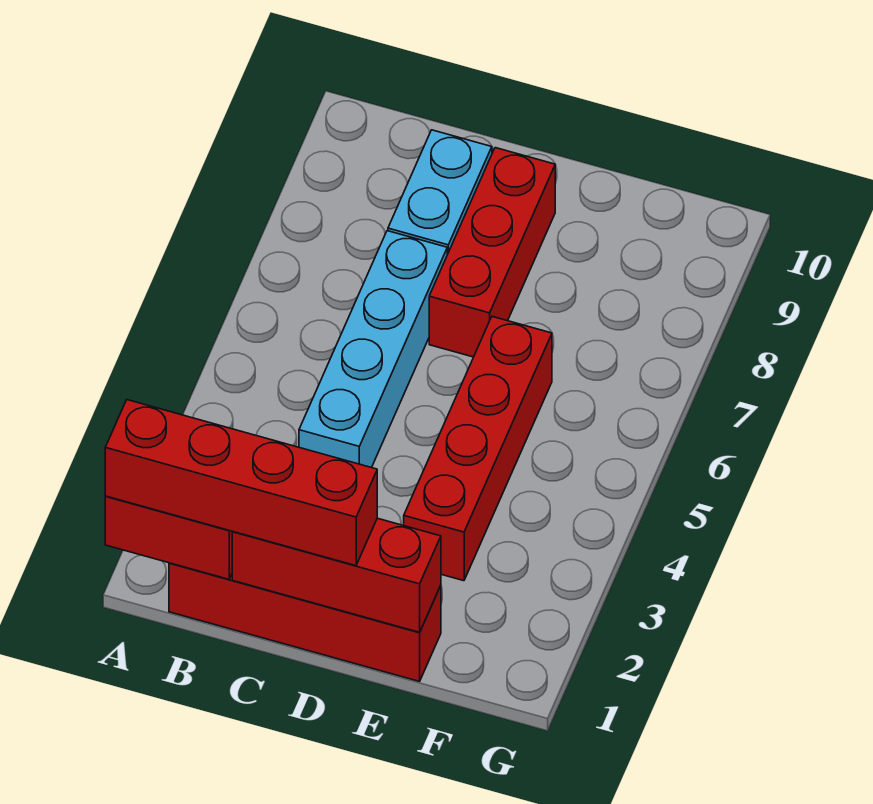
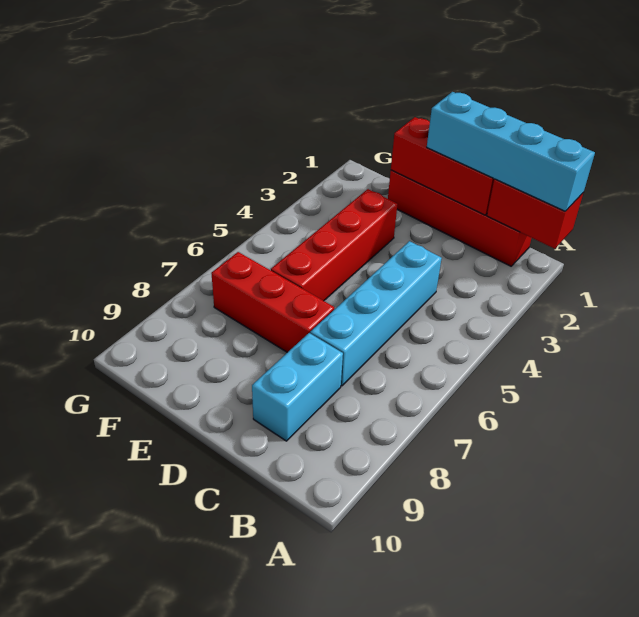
red brick A1:D1 level 3 -> cyan brick A1:D1 level 3
red brick D7:D9 level 1 -> red brick D7:F7 level 1

